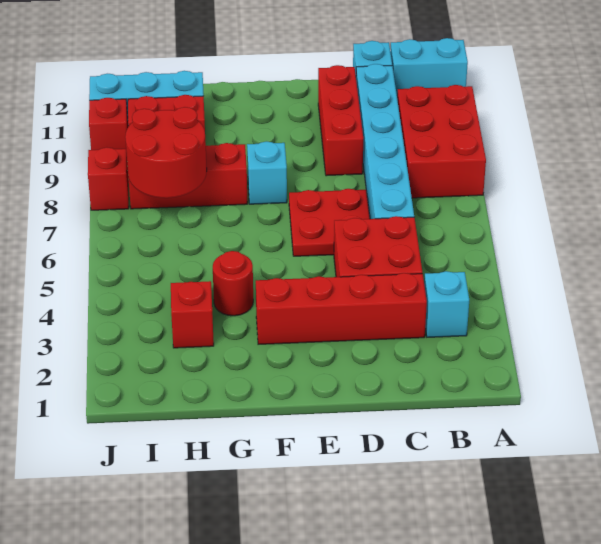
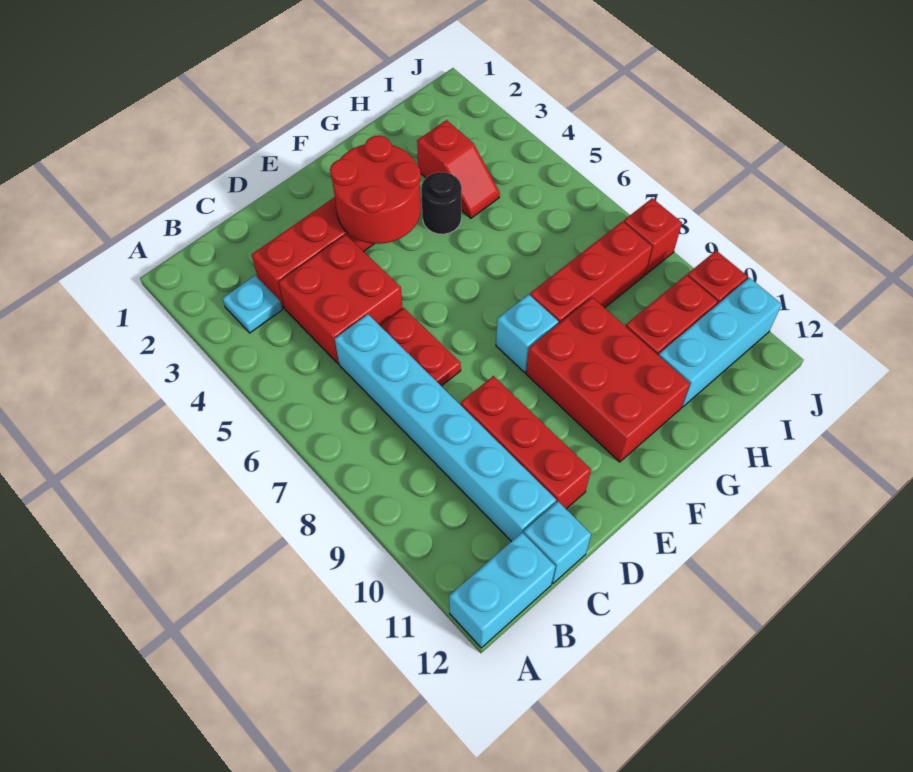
red brick A8:B10 level 1 -> red brick F9:G11 level 1
cyan brick B3 level 1 -> cyan plate B3 level 1
red plate D6:E7 level 1 -> red plate D6:D7 level 1
red round brick G4 level 1 -> black round brick G4 level 1
red round brick H7:I8 level 2 -> red round brick E3:F4 level 2

